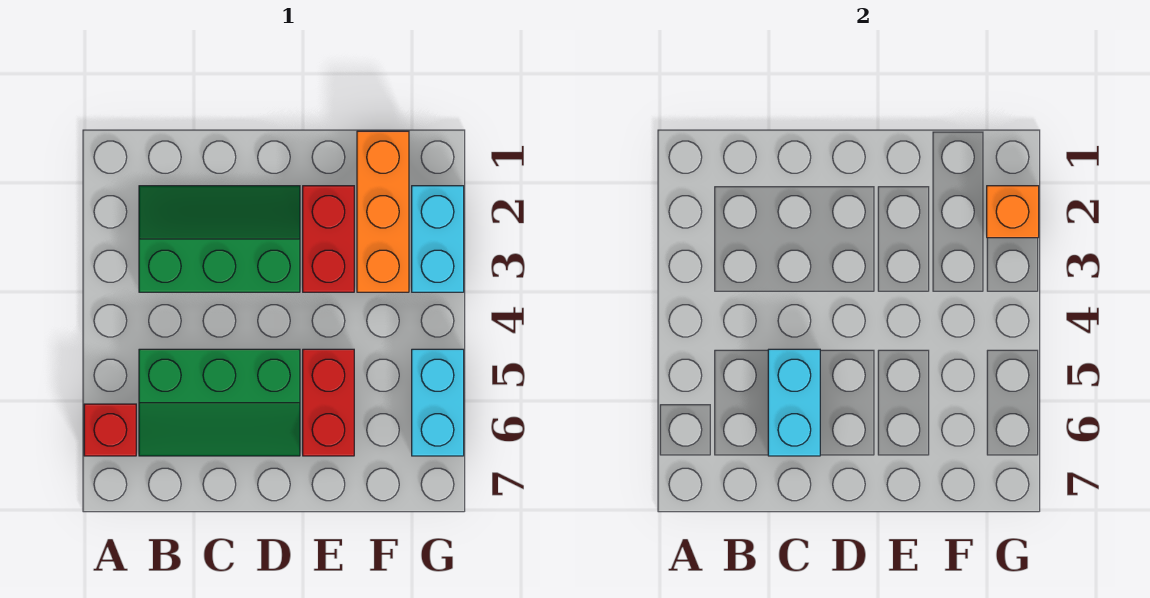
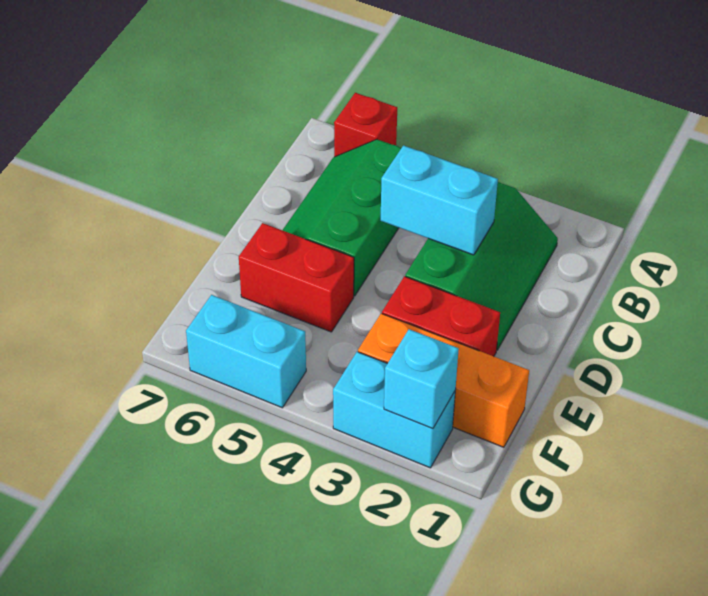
cyan brick C5:C6 level 2 -> cyan brick C3:C4 level 2
orange brick G2 level 2 -> cyan brick G2 level 2

